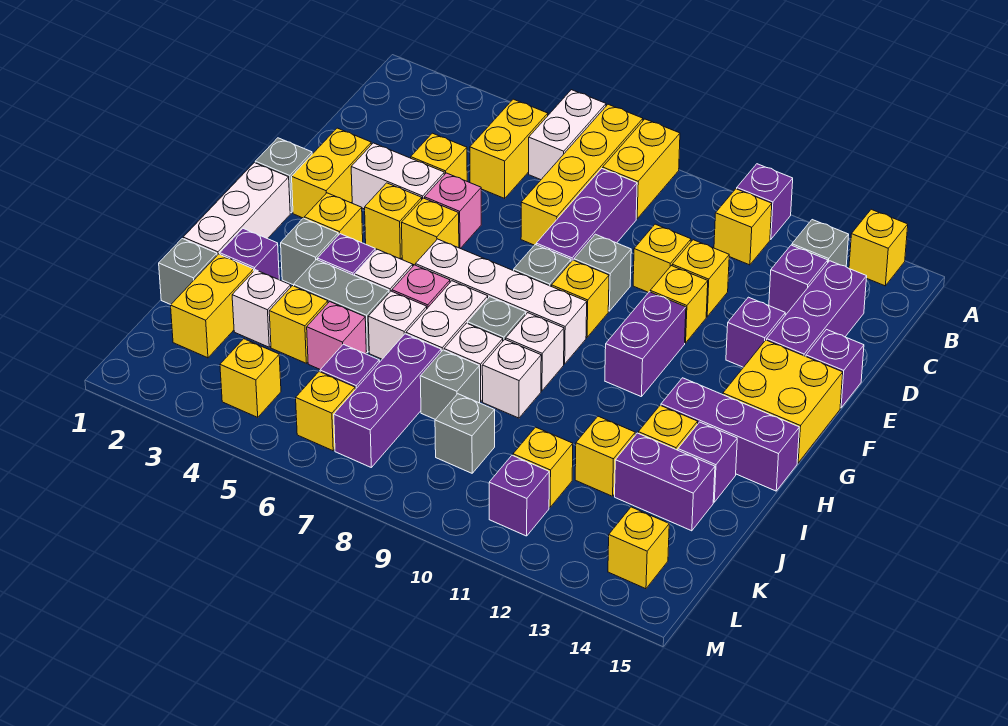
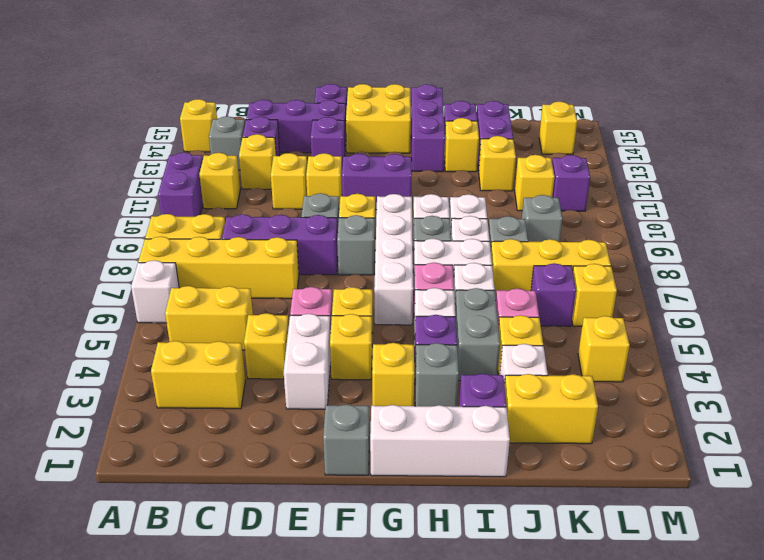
white brick A6:B6 level 1 -> white brick A6 level 1
purple brick A11 level 1 -> purple brick A10:A11 level 1
yellow brick D10 level 1 -> yellow brick C12 level 1
yellow brick E2:F2 level 1 -> yellow brick B3:C3 level 1
grey brick J1 level 1 -> none
purple brick J7:L7 level 1 -> yellow brick J7:L7 level 1

